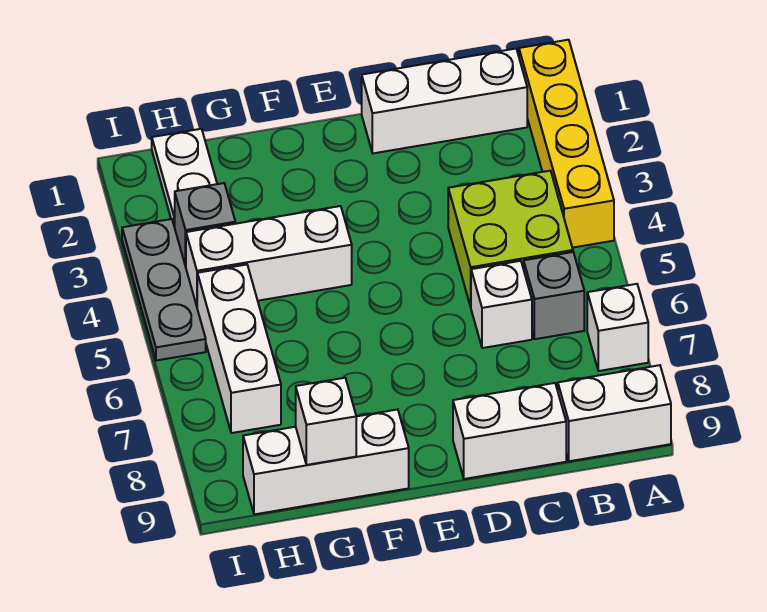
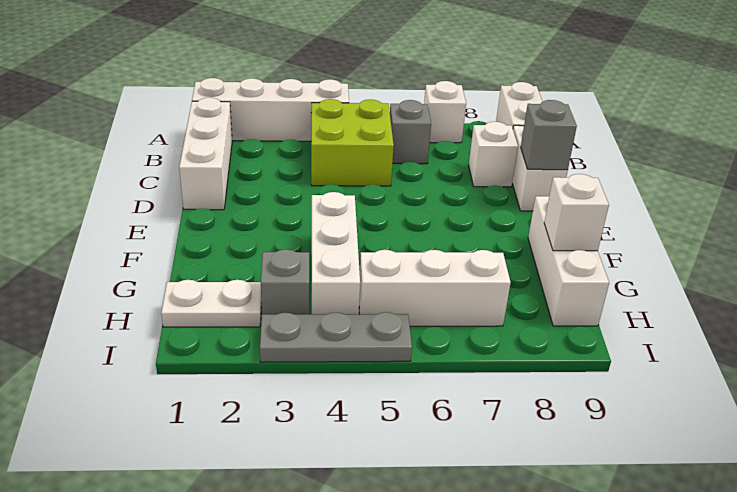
yellow brick A1:A4 level 1 -> white brick A1:A4 level 1
white brick C6 level 1 -> white brick C8 level 1
none -> grey brick D9 level 2

